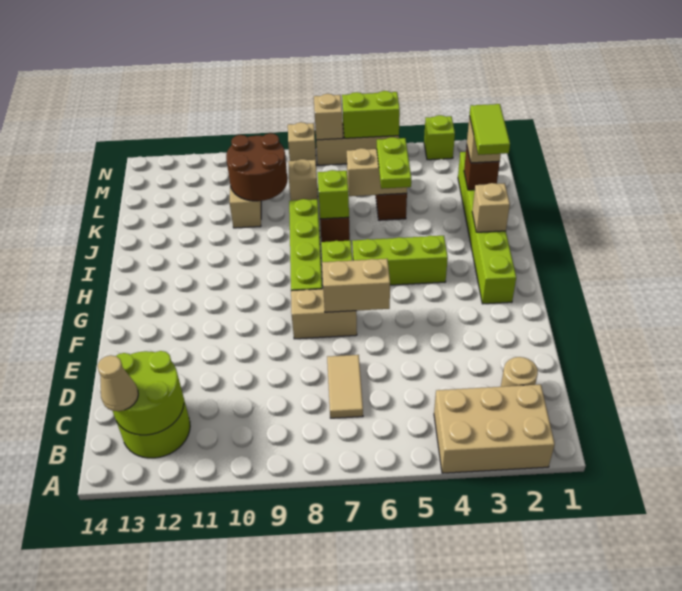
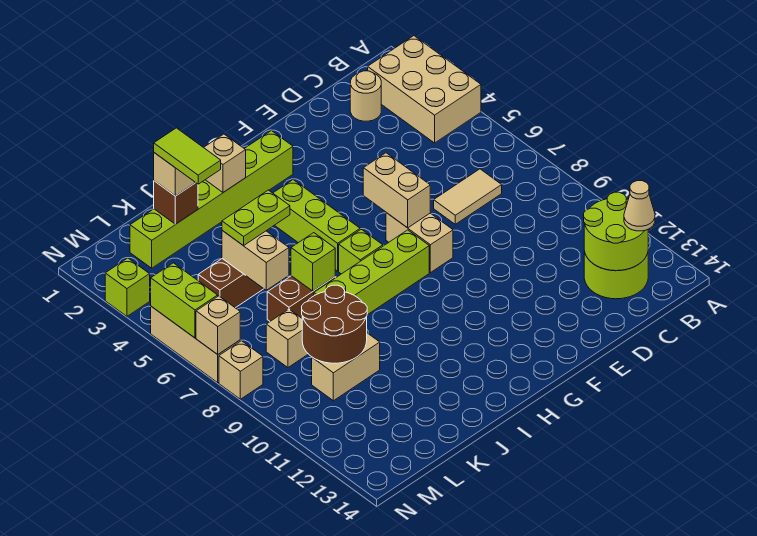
lime tile J2:K2 level 4 -> lime tile K2:K3 level 4

